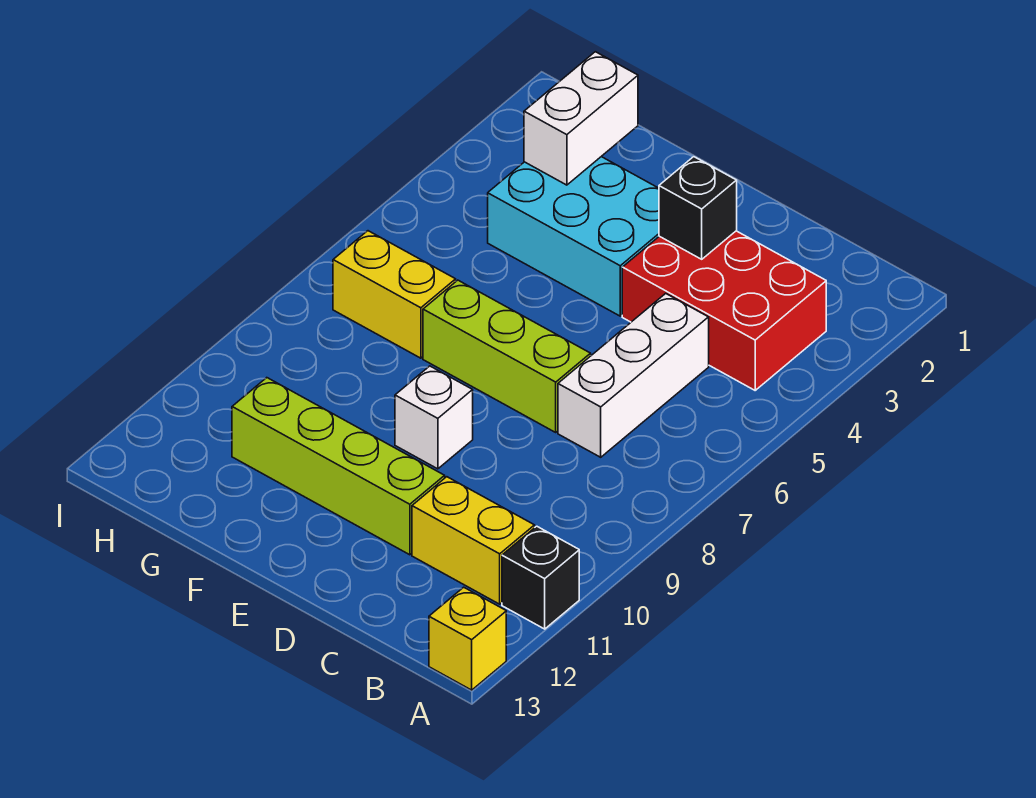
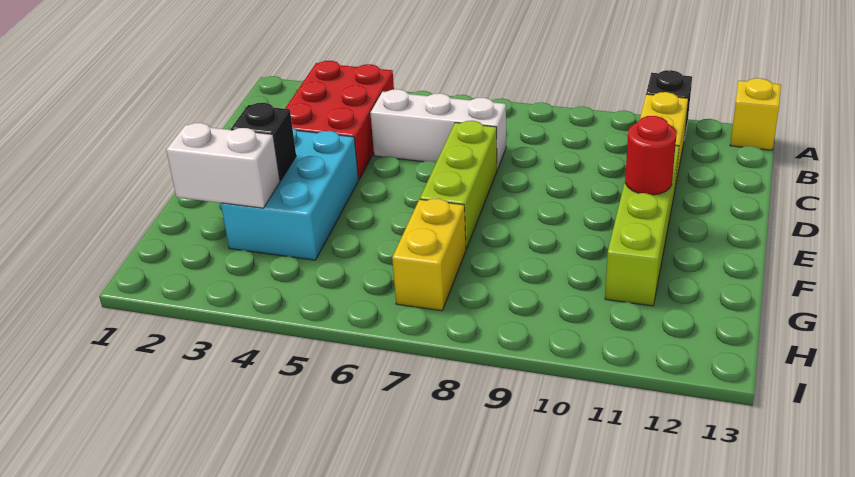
black brick D3 level 2 -> black brick F3 level 2
white brick E9 level 1 -> none
none -> red round brick E11 level 2

